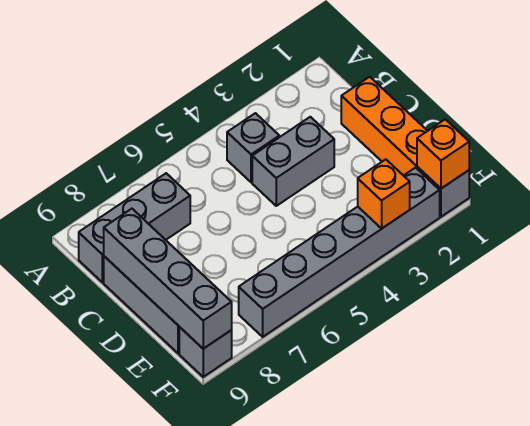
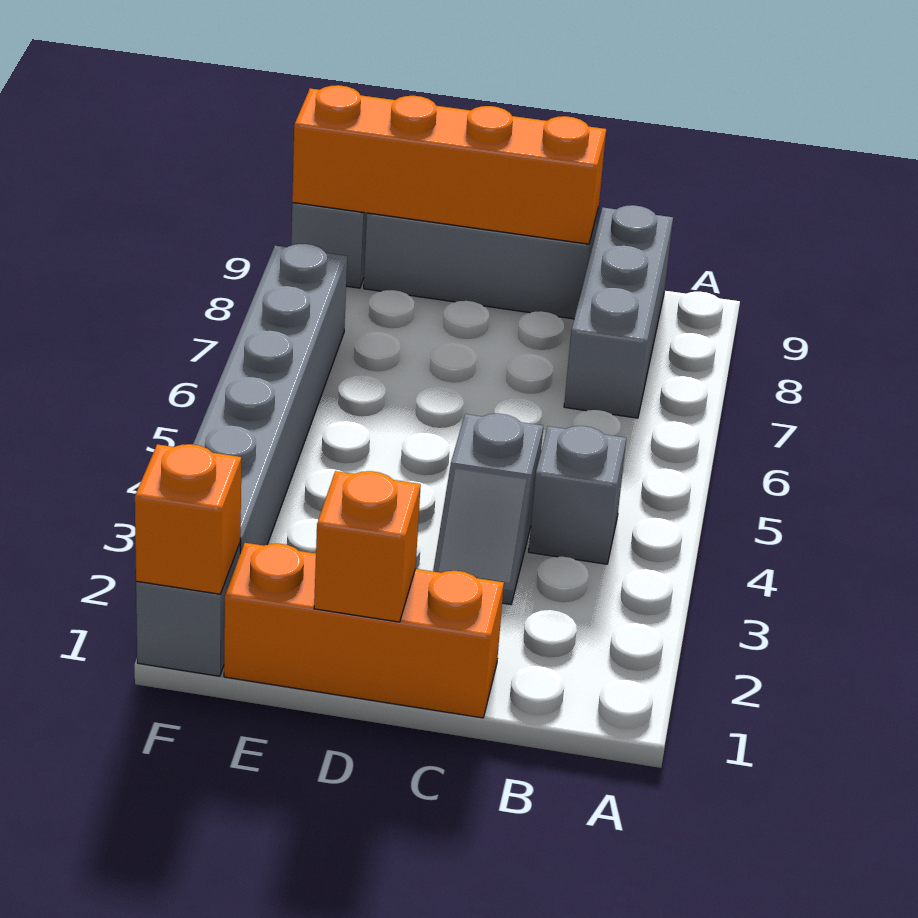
grey brick C3:C4 level 1 -> grey slope C3:C4 level 1 top 4
grey brick C9:F9 level 2 -> orange brick C9:F9 level 2
orange brick F3 level 2 -> orange brick D1 level 2

